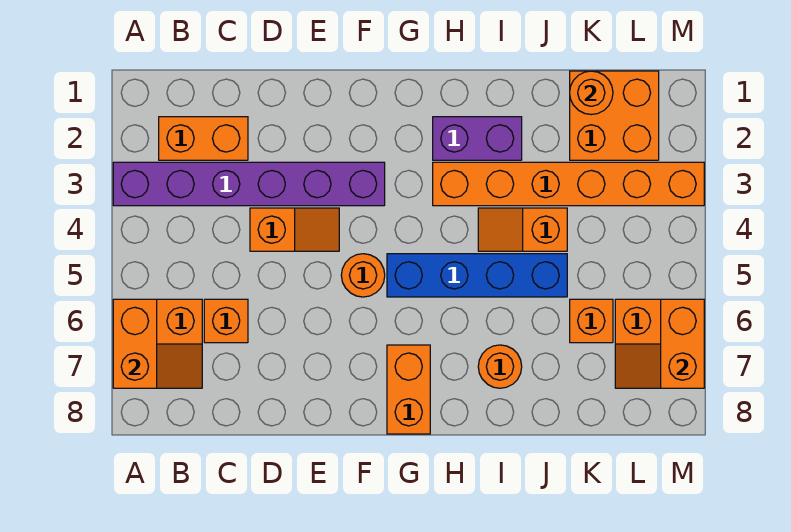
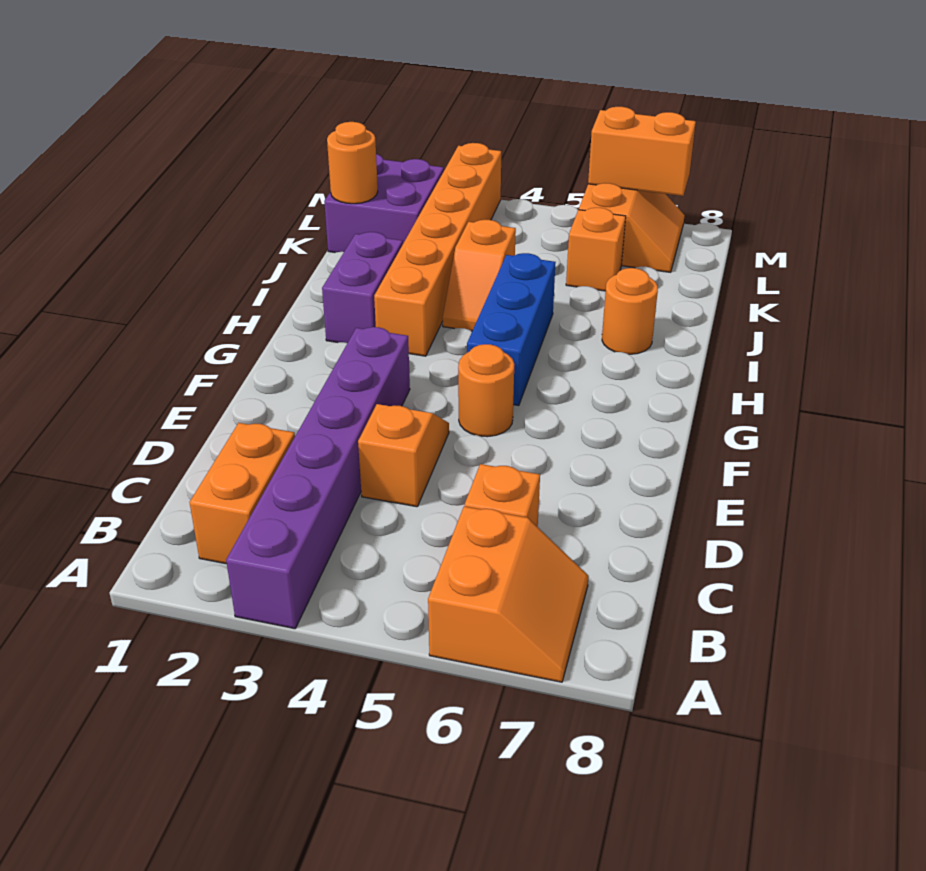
orange brick A6:A7 level 2 -> none
blue brick G5:J5 level 1 -> blue brick G5:I5 level 1
orange brick G7:G8 level 1 -> none
orange brick K1:L2 level 1 -> purple brick K1:L2 level 1

